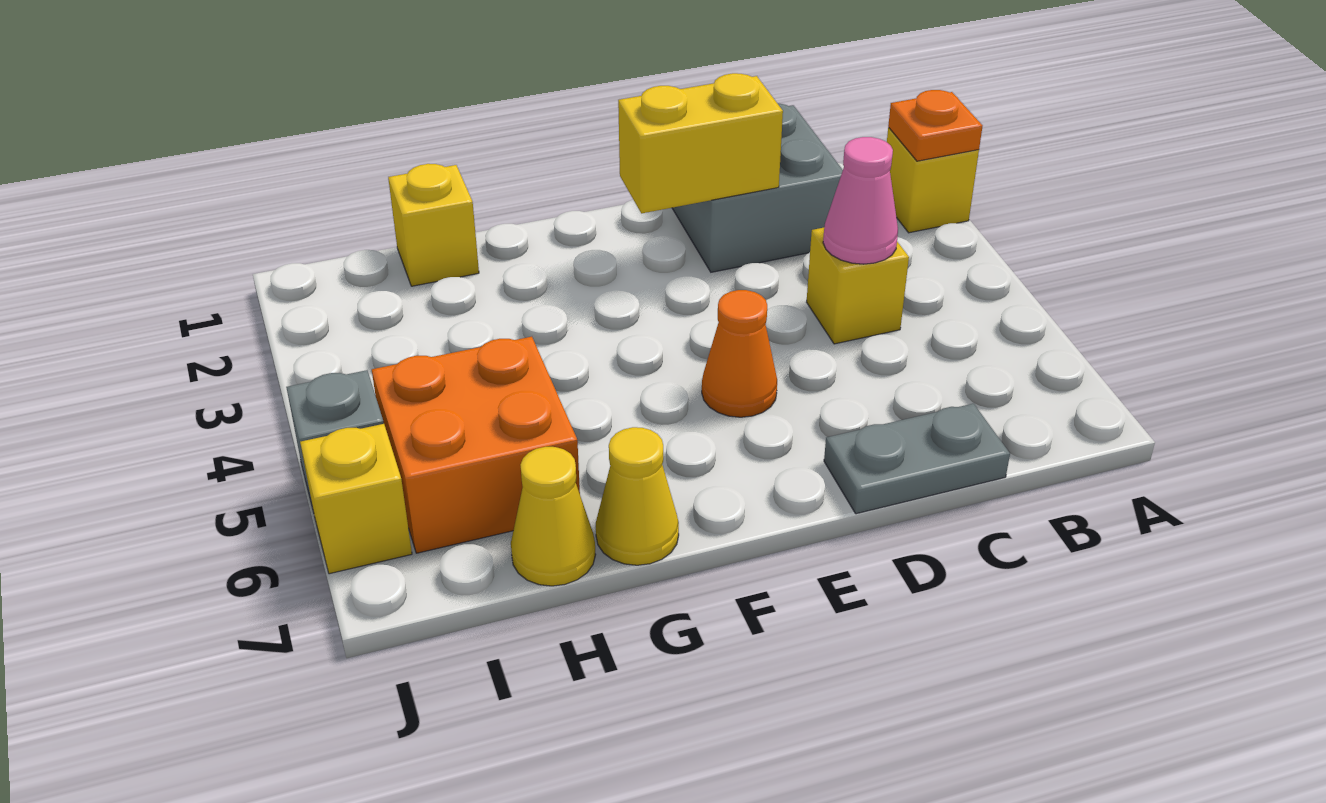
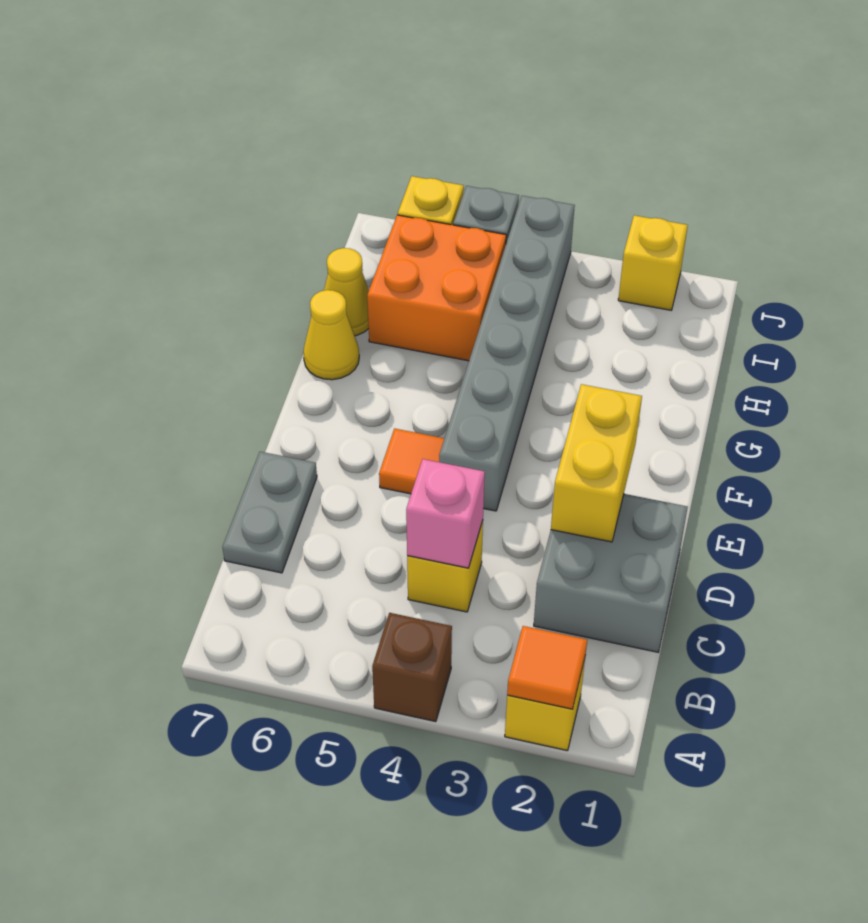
orange plate A2 level 2 -> orange tile A2 level 2
none -> brown brick A4 level 1
pink cone C4 level 2 -> pink brick C4 level 2
none -> grey brick E4:J4 level 1
orange cone E5 level 1 -> orange tile E5 level 1
yellow brick H1 level 1 -> yellow brick J2 level 1

